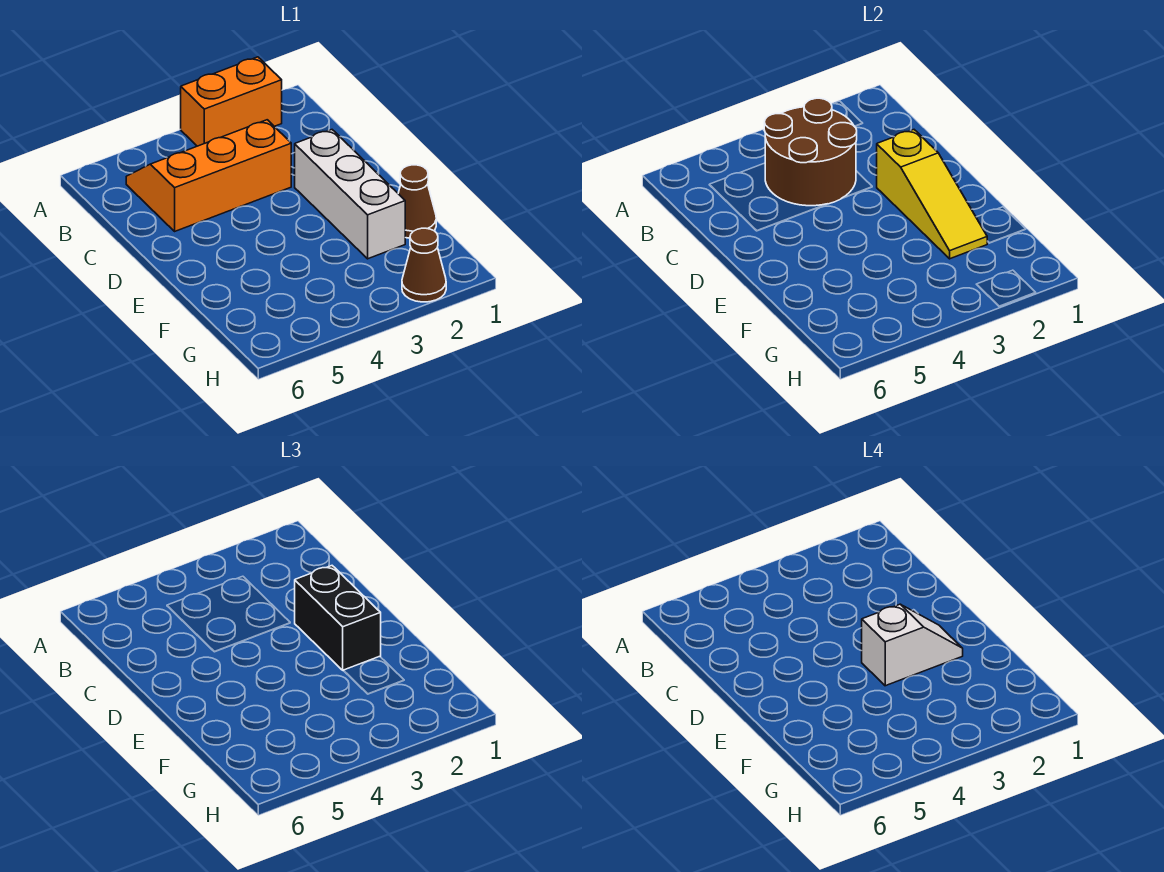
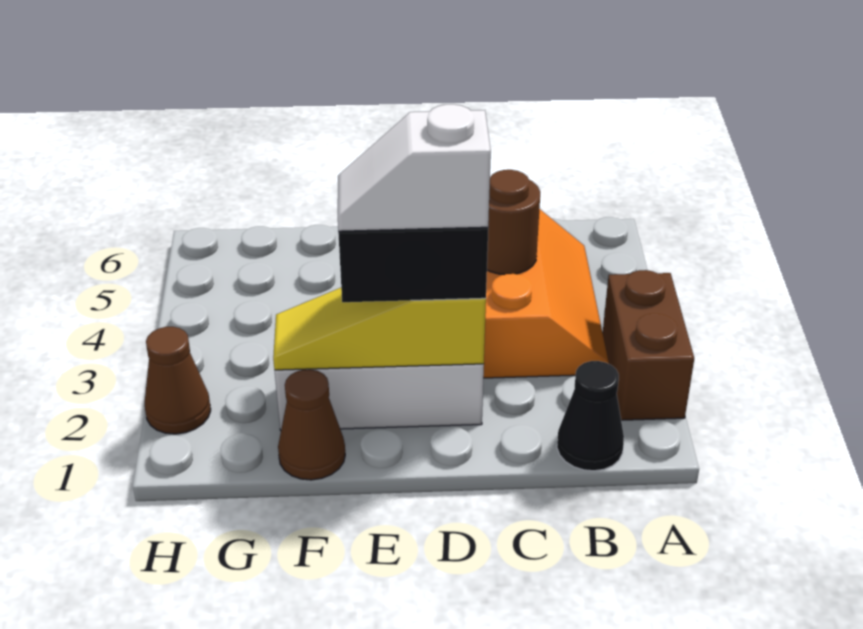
orange brick A2:A3 level 1 -> brown brick A2:A3 level 1
none -> black cone B1 level 1
brown round brick B3:C4 level 2 -> brown round brick C4 level 2
white slope E2:E3 level 4 top 3 -> white slope D2:E2 level 4 top D

